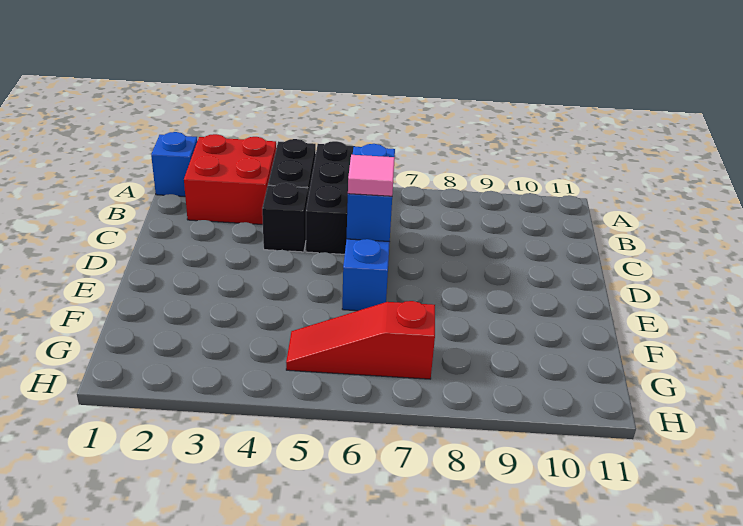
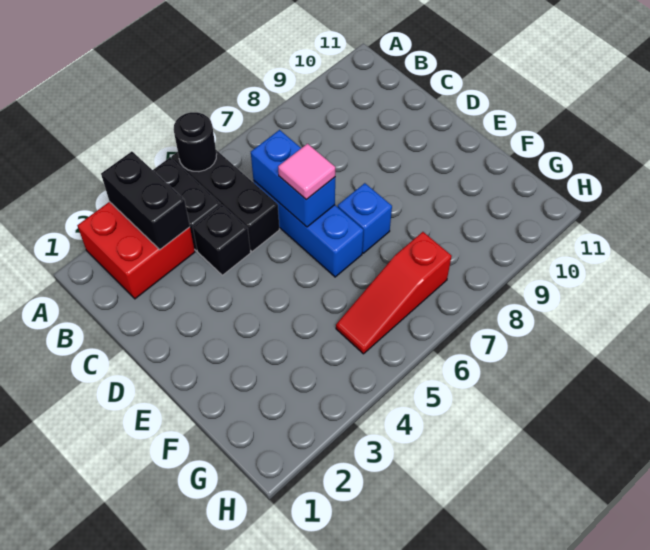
blue brick A1 level 1 -> blue brick E7 level 1
none -> black brick A3:B3 level 2
none -> black round brick A5 level 2

